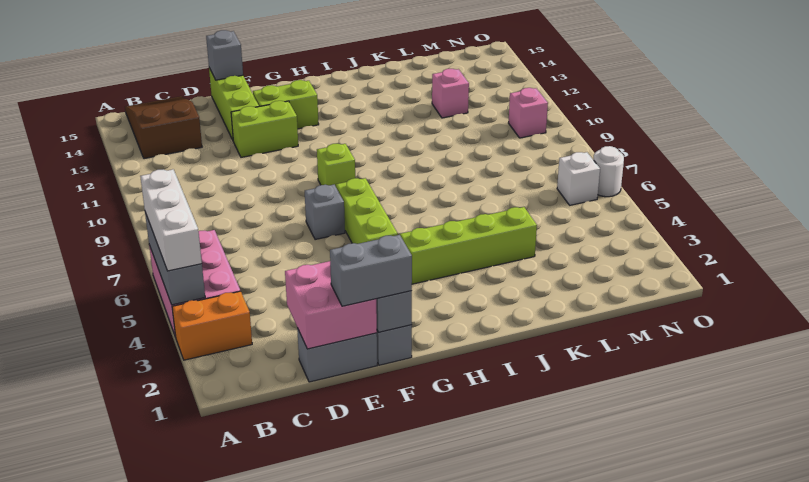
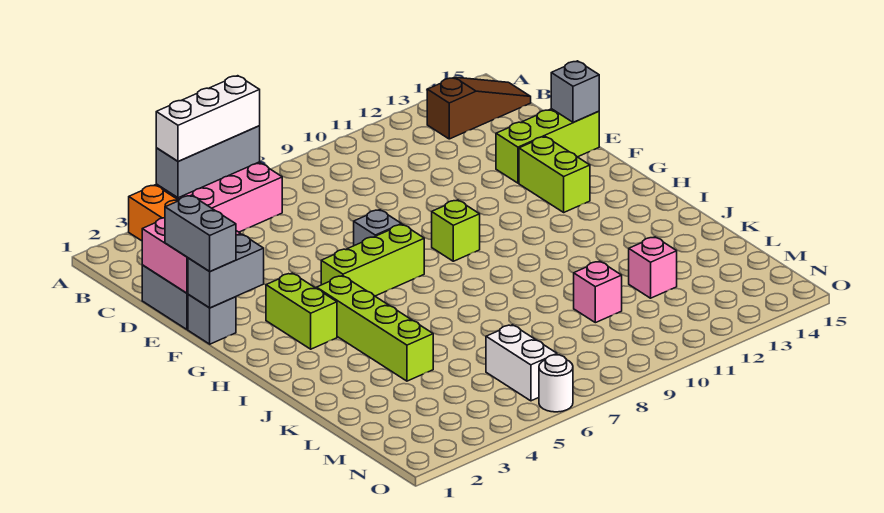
brown slope B13:C15 level 1 top 13 -> brown slope B13:B15 level 1 top 13
lime brick E12:F12 level 1 -> lime brick G3:H3 level 1
white brick N6 level 1 -> white brick M6:N6 level 1
pink brick N10 level 1 -> pink brick L10 level 1

